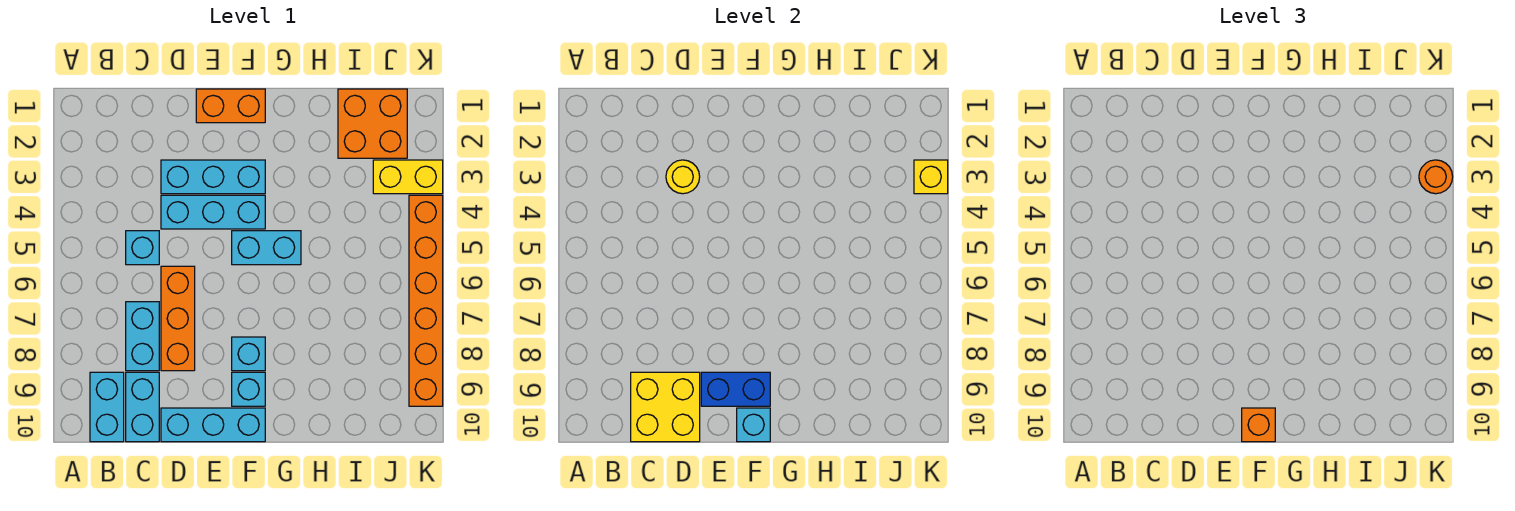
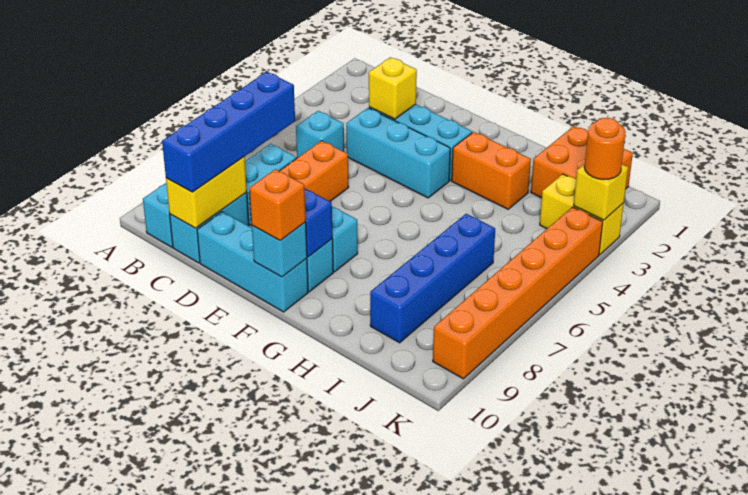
none -> blue brick C7:C10 level 3
yellow brick C9:D10 level 2 -> yellow brick C9:C10 level 2
yellow round brick D3 level 2 -> yellow brick D3 level 2
orange brick E1:F1 level 1 -> orange brick G3:H3 level 1
cyan brick F5:G5 level 1 -> none
none -> blue brick I6:I9 level 1

